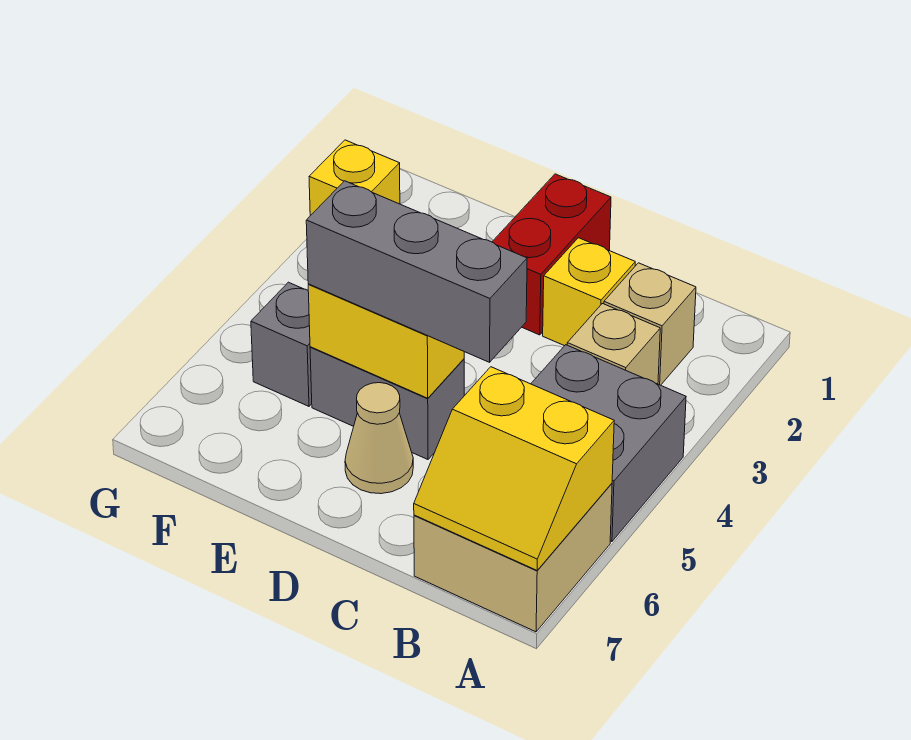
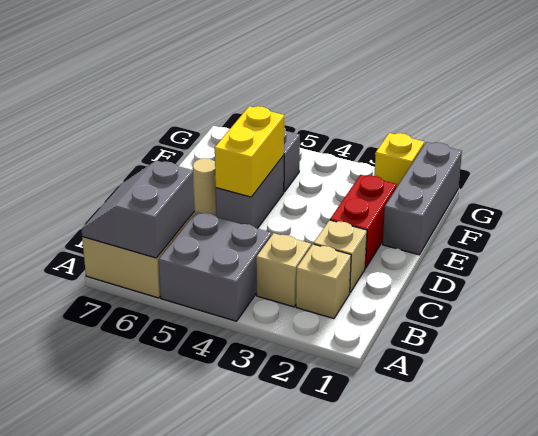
yellow slope A6:B7 level 2 top 6 -> grey slope A6:B7 level 2 top 6
yellow brick C2 level 1 -> tan brick C2 level 1
grey brick C5:E5 level 3 -> grey brick E1:G1 level 1
red brick D1:D2 level 1 -> red brick D2:E2 level 1

